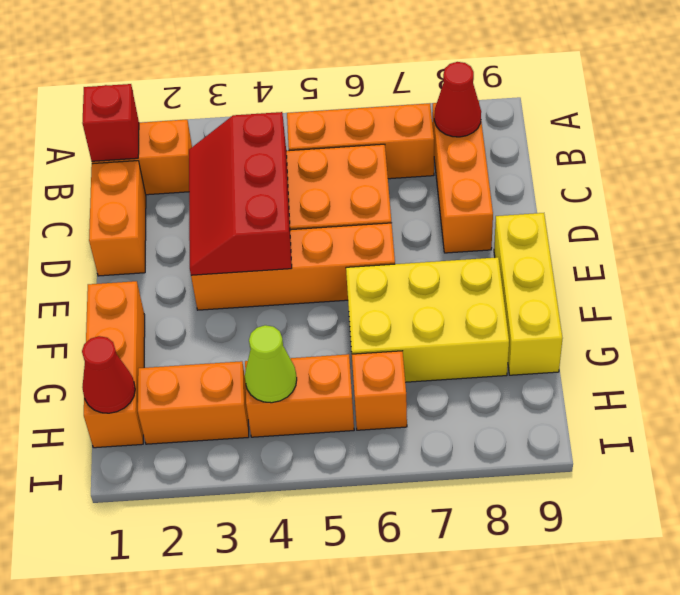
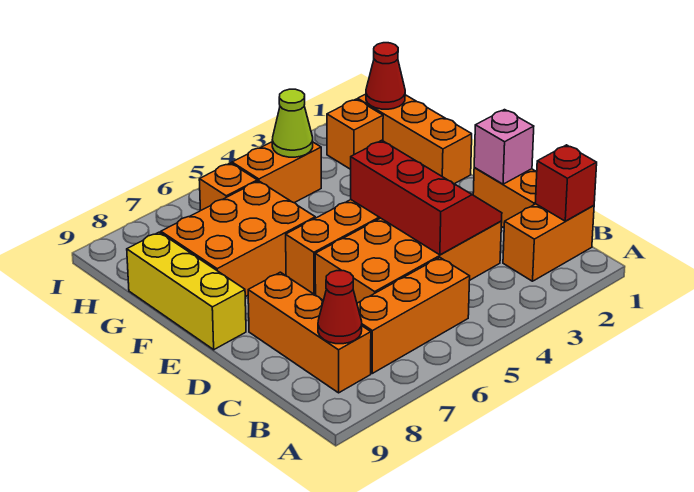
none -> pink brick D1 level 2
yellow brick F6:G8 level 1 -> orange brick F6:G8 level 1
orange brick H2:H3 level 1 -> orange brick H2 level 1

